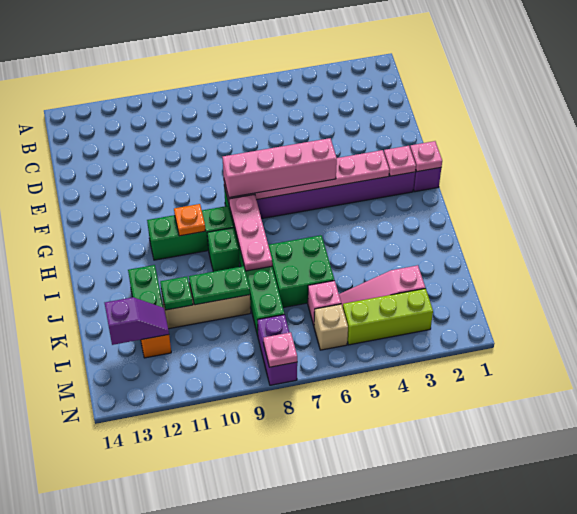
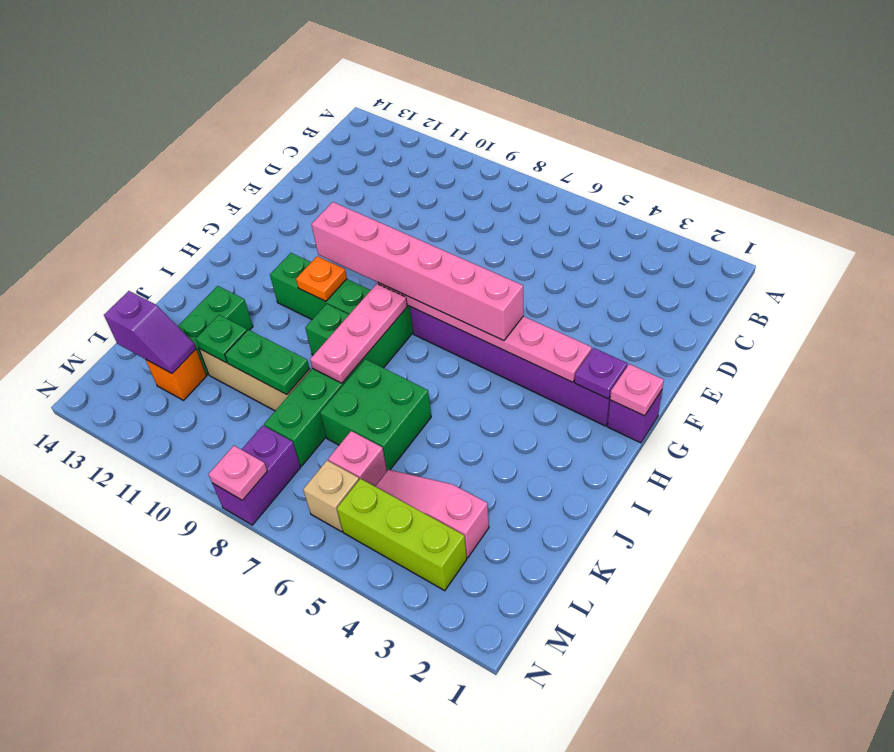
pink plate G2 level 2 -> purple plate G2 level 2
pink brick G5:G8 level 3 -> pink brick G5:G10 level 3

